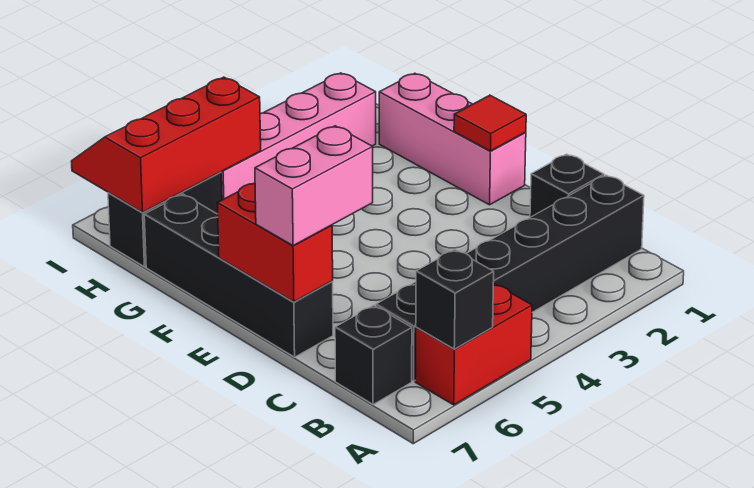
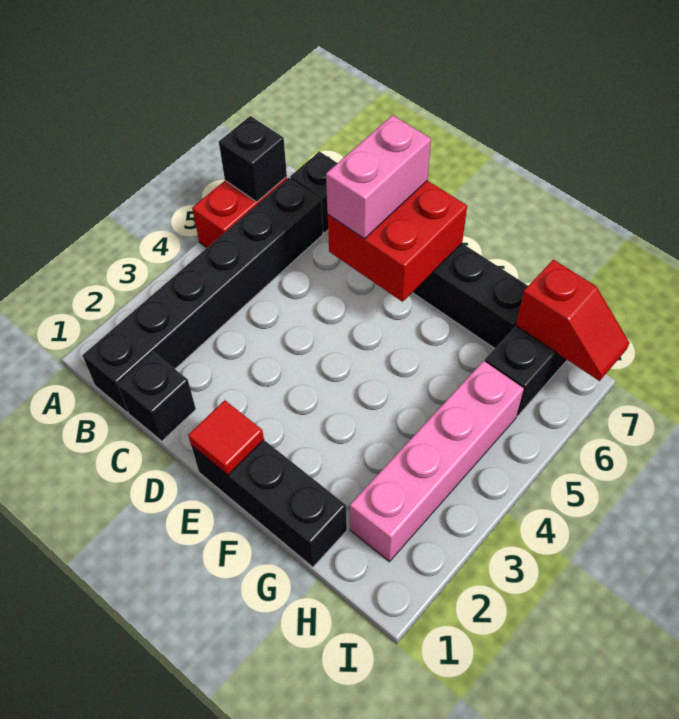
red brick D7:E7 level 2 -> red brick D6:E7 level 2
pink brick E1:G1 level 1 -> black brick E1:G1 level 1
red slope H5:I7 level 2 top H -> red slope H7:I7 level 2 top H

